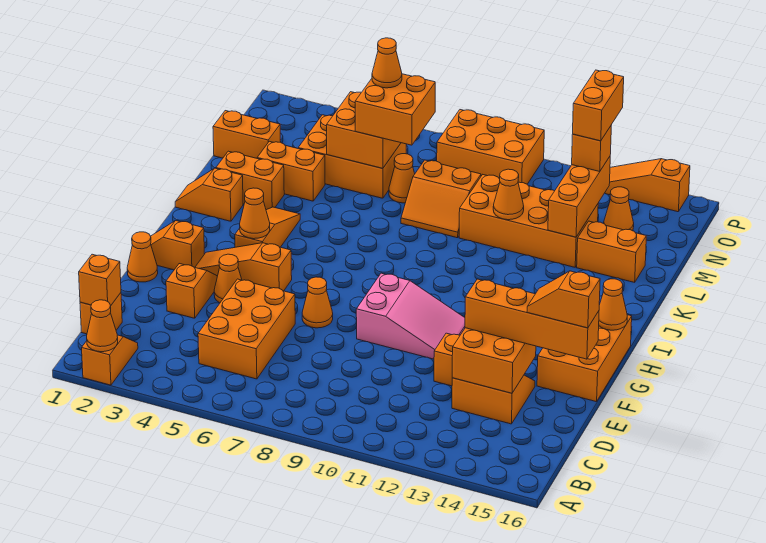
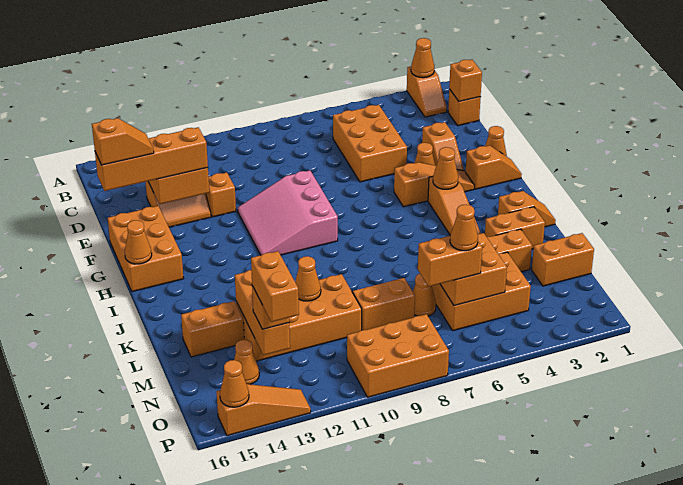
orange cone F7 level 1 -> orange cone P15 level 2
pink slope F9:G11 level 1 top 9 -> pink slope F9:H11 level 1 top 9
orange brick M6:N7 level 3 -> orange brick N6:N7 level 3

